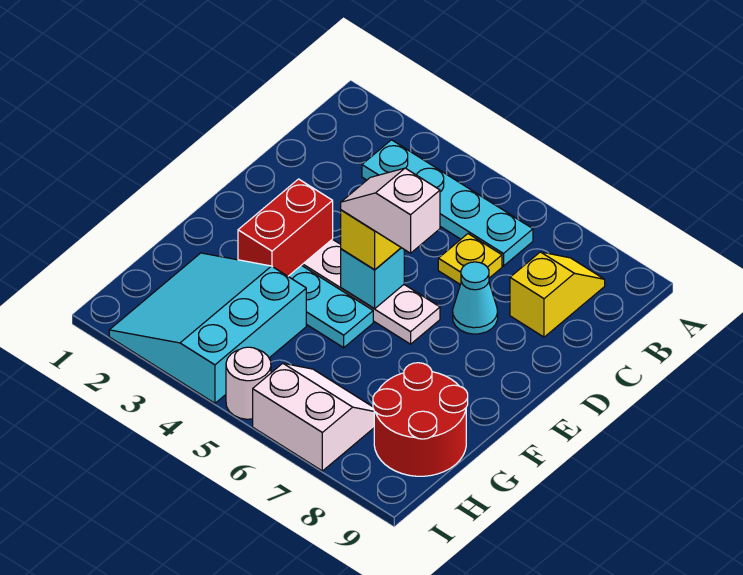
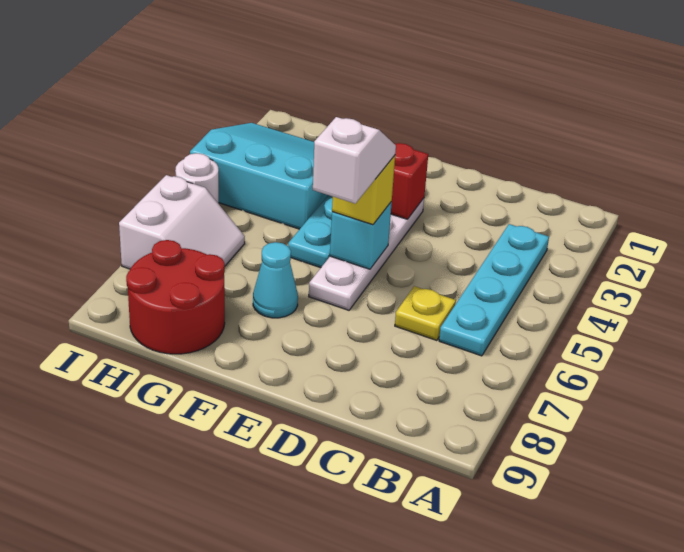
yellow slope B8:C8 level 1 top C -> none
cyan cone D7 level 1 -> cyan cone F7 level 1

